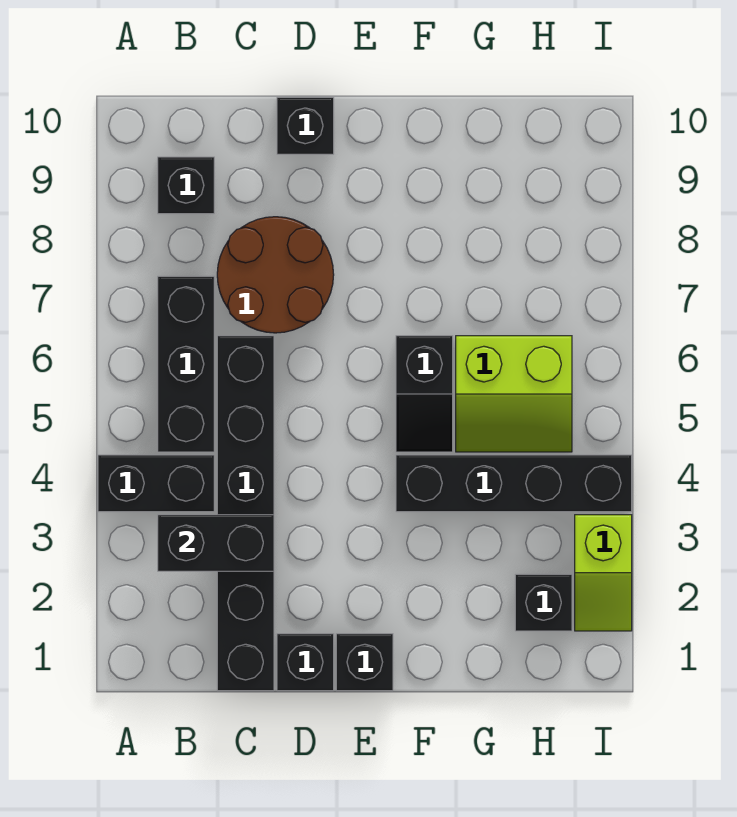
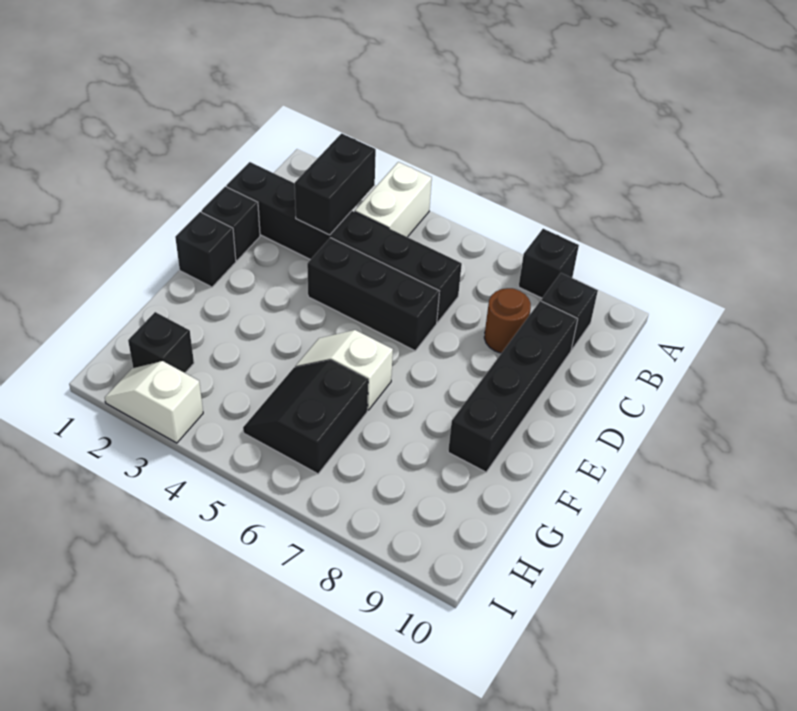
black brick A4:B4 level 1 -> white brick A4:B4 level 1
black brick B5:B7 level 1 -> black brick D4:D6 level 1
brown round brick C7:D8 level 1 -> brown round brick C8 level 1
black brick D10 level 1 -> black brick A8 level 1
black brick F4:I4 level 1 -> black brick C9:F9 level 1
black slope F5:F6 level 1 top 6 -> white slope F5:F6 level 1 top 6
lime slope G5:H6 level 1 top 6 -> black slope G5:H6 level 1 top 6
lime slope I2:I3 level 1 top 3 -> white slope I2:I3 level 1 top 3

